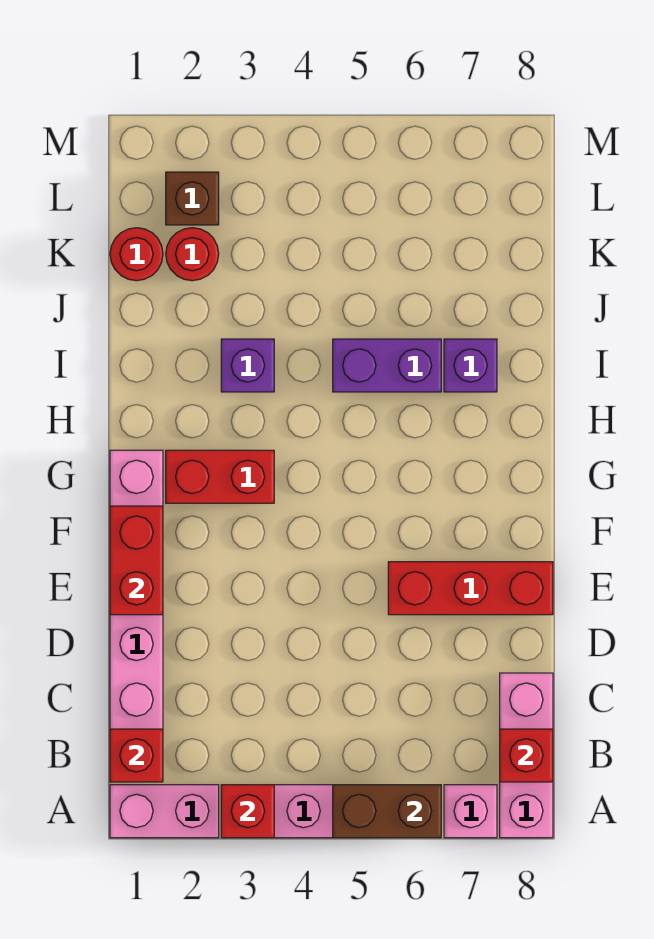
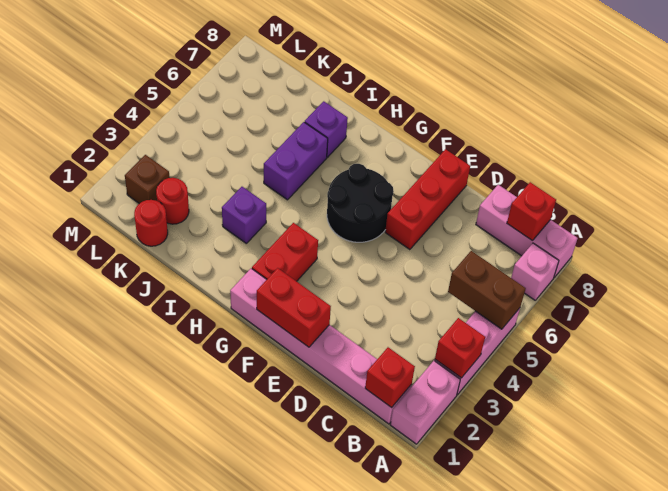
brown brick A5:A6 level 2 -> brown brick A5:B5 level 2
none -> black round brick F5:G6 level 1

